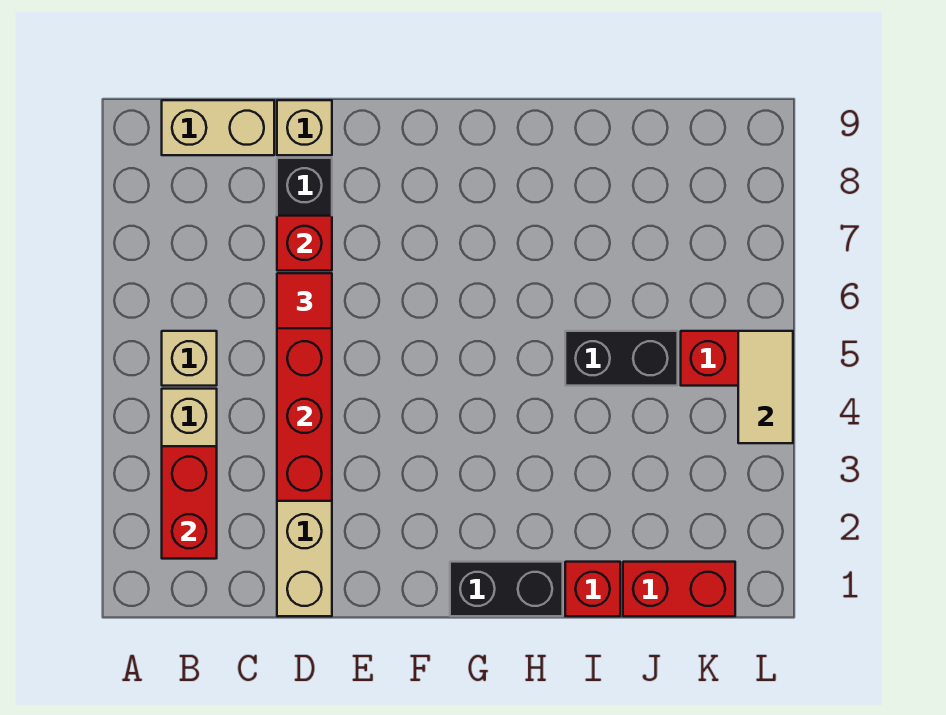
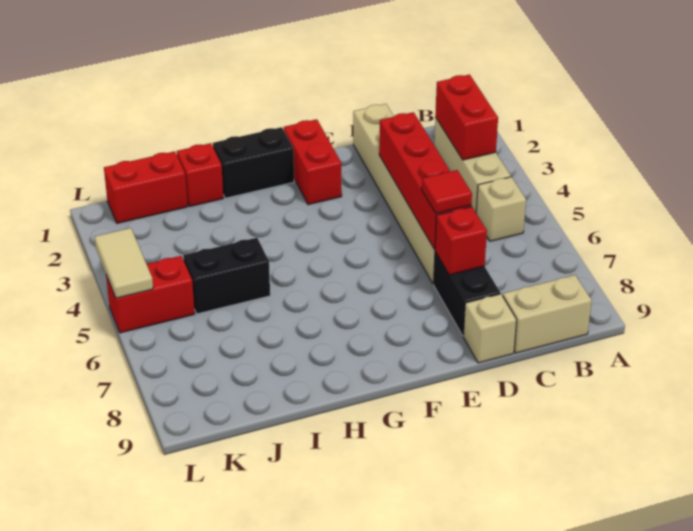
none -> red brick F1:F2 level 1

